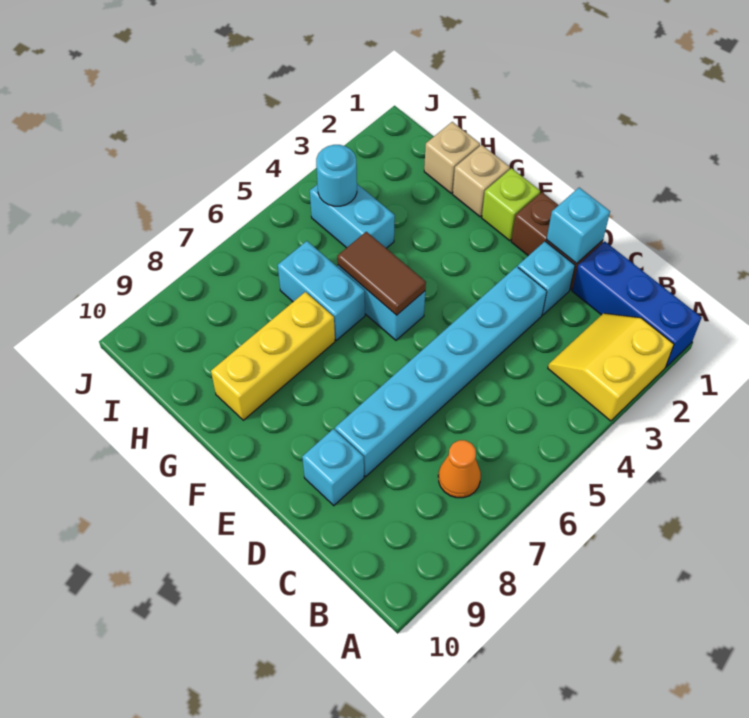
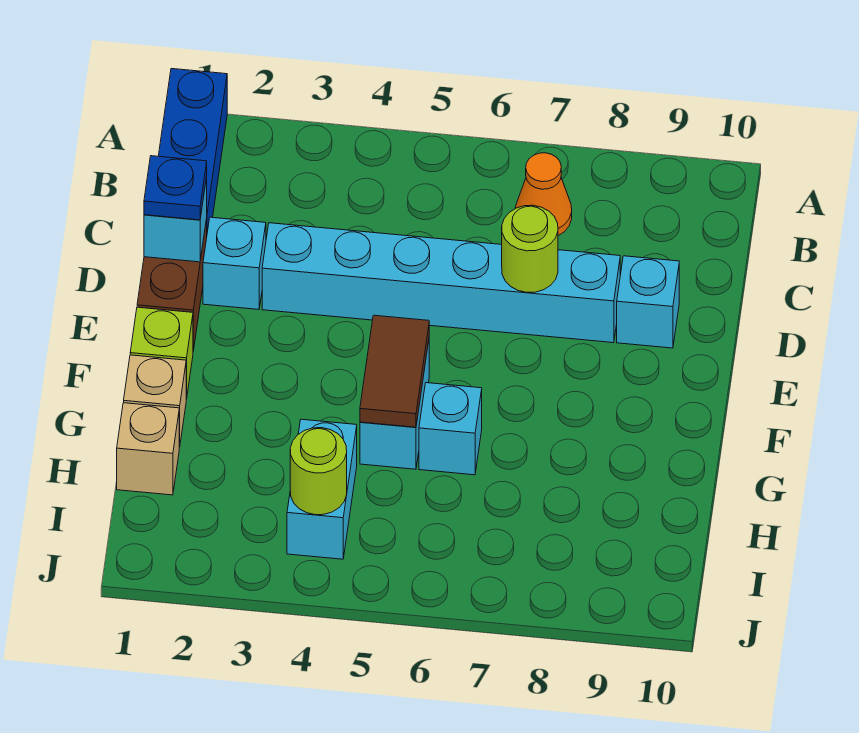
yellow slope A2:B3 level 1 top A -> none
none -> blue plate D1 level 3
none -> lime round brick D7 level 2
cyan brick G6:H6 level 1 -> cyan brick G6 level 1
yellow brick G7:G9 level 1 -> none
cyan round brick I4 level 2 -> lime round brick I4 level 2

